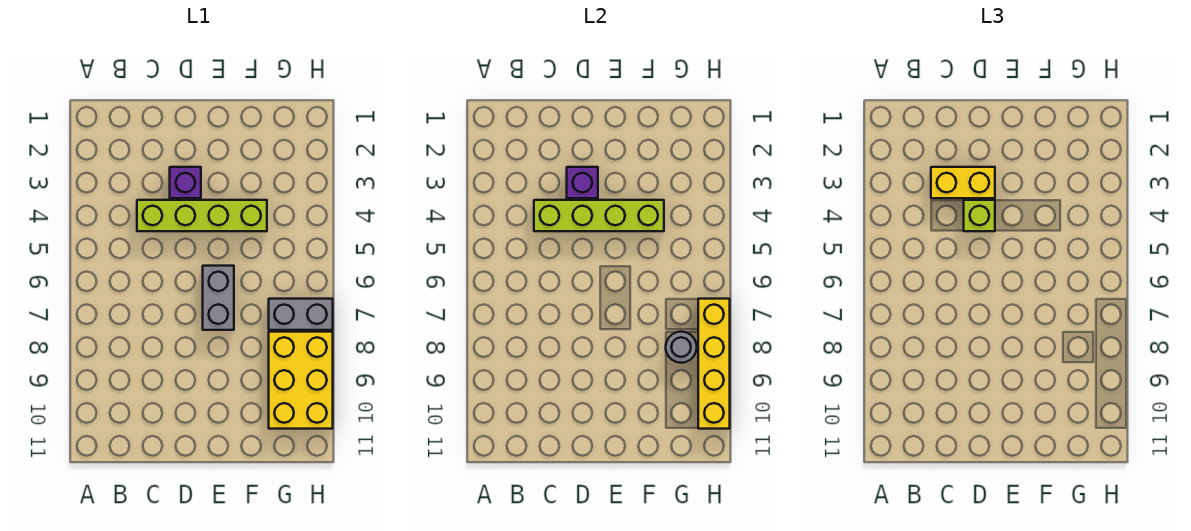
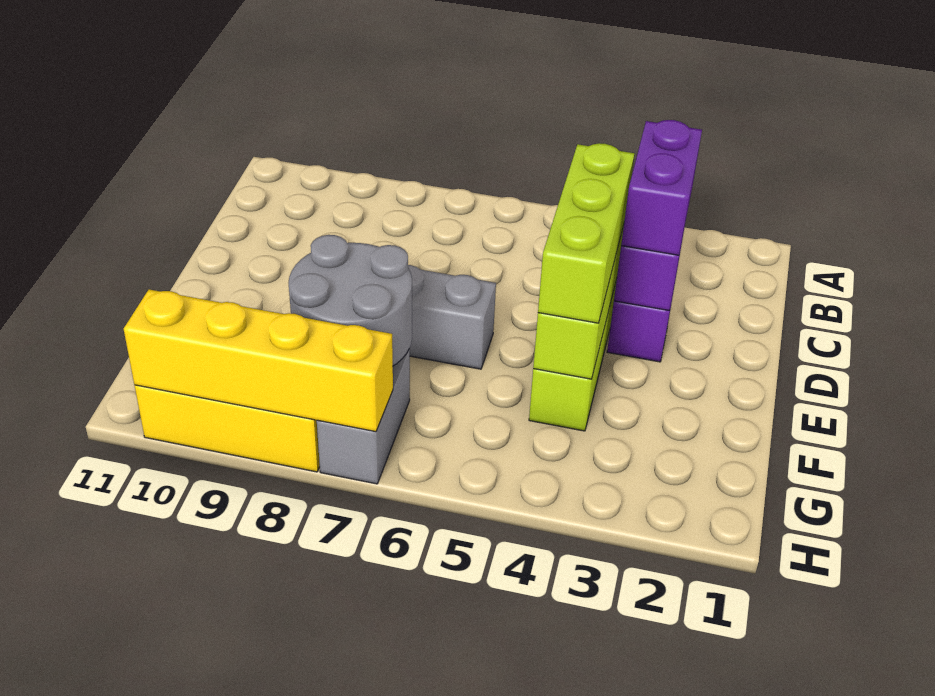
yellow brick C3:D3 level 3 -> purple brick C3:D3 level 3
lime brick D4 level 3 -> lime brick D4:F4 level 3
grey round brick G8 level 2 -> grey round brick F7:G8 level 2

